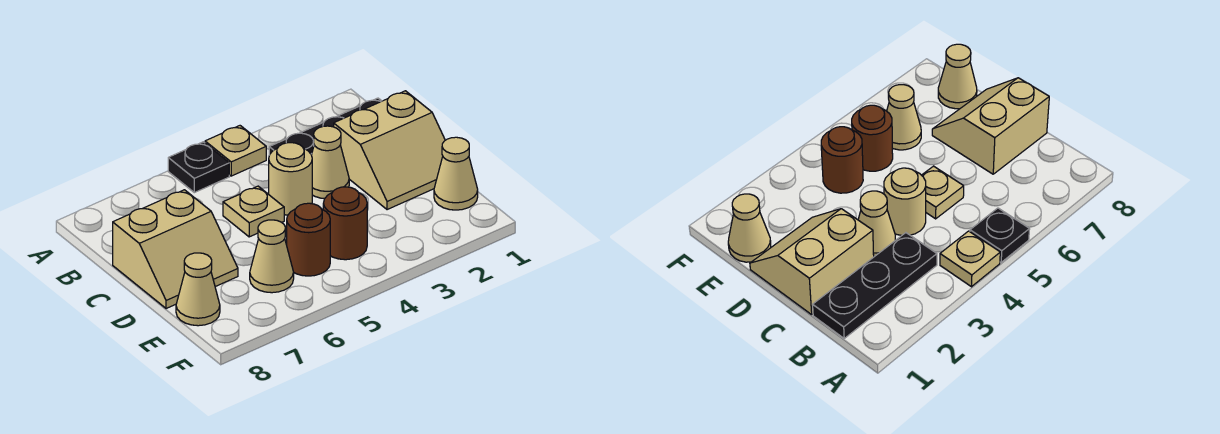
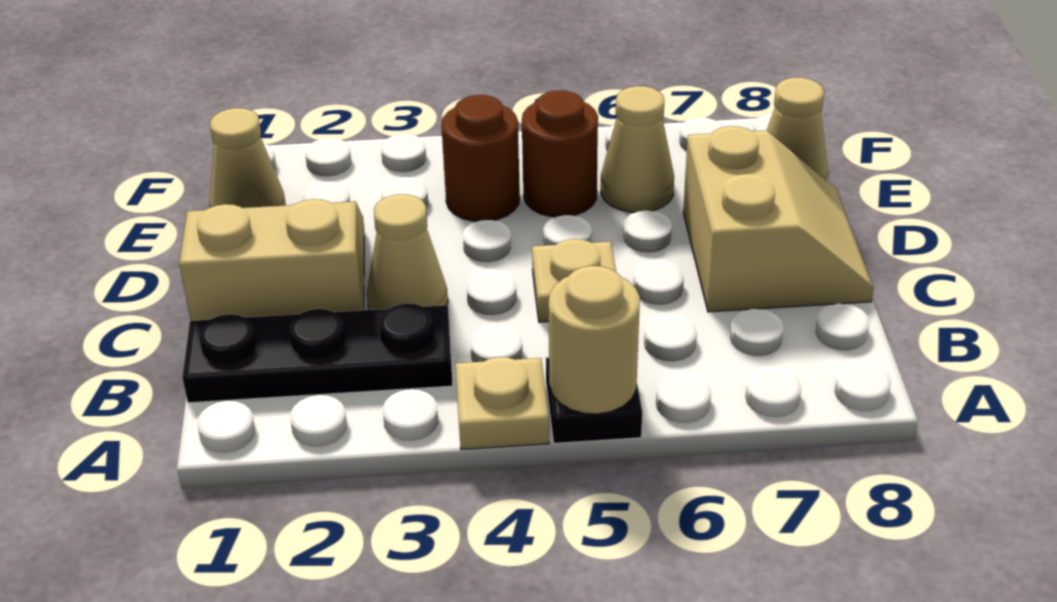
tan round brick C4 level 1 -> tan round brick A5 level 2
tan slope C7:D8 level 1 top C -> tan slope C7:D8 level 1 top 7

